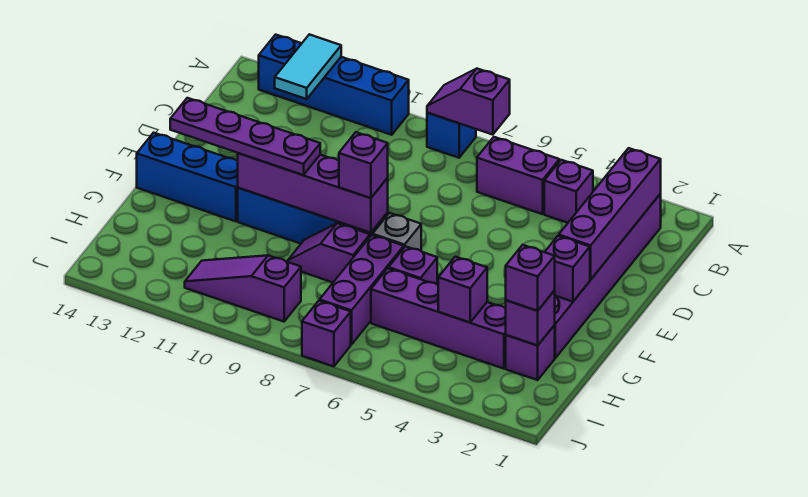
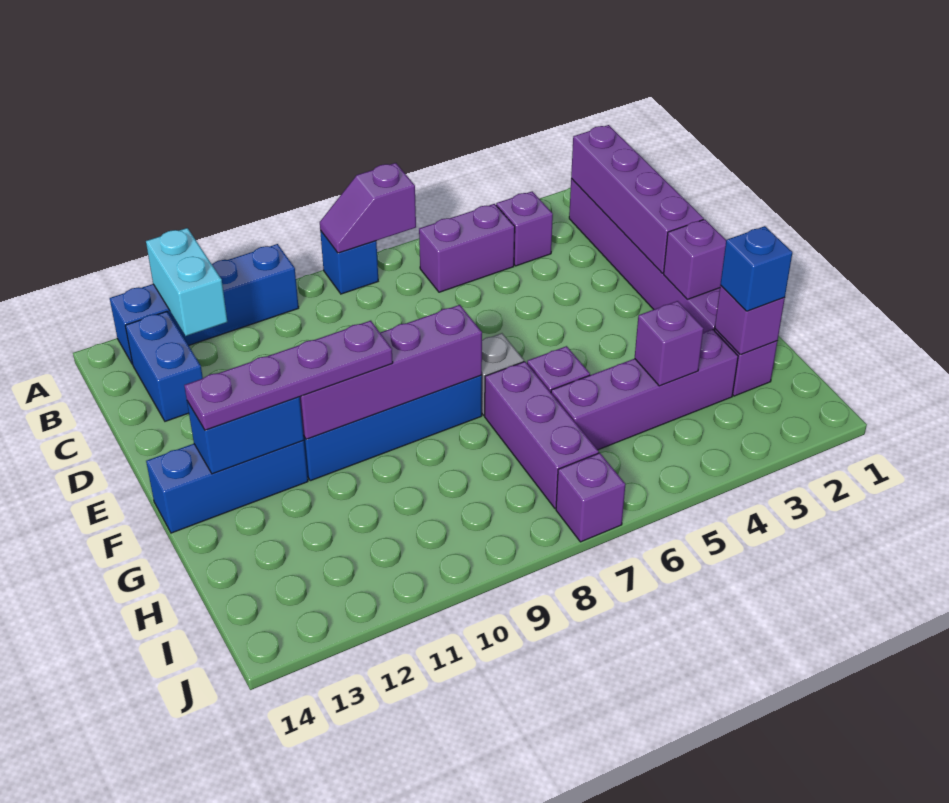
cyan tile A12:B12 level 2 -> cyan brick A12:B12 level 2
none -> blue brick B13:C13 level 1
purple brick F8 level 3 -> none
none -> blue brick F12:F13 level 2
purple slope G8:G9 level 1 top 8 -> none
purple brick H2 level 3 -> blue brick H2 level 3
purple slope I9:I11 level 1 top 9 -> none

